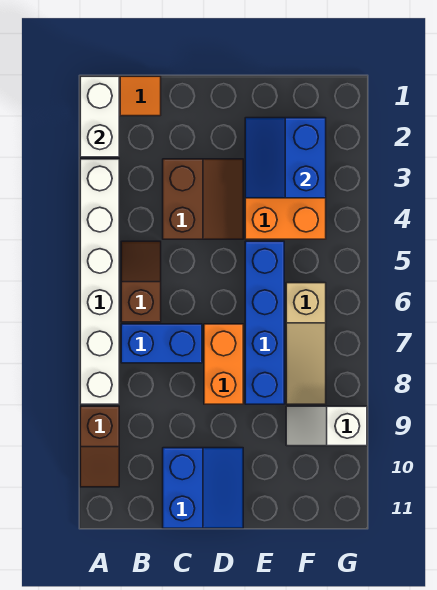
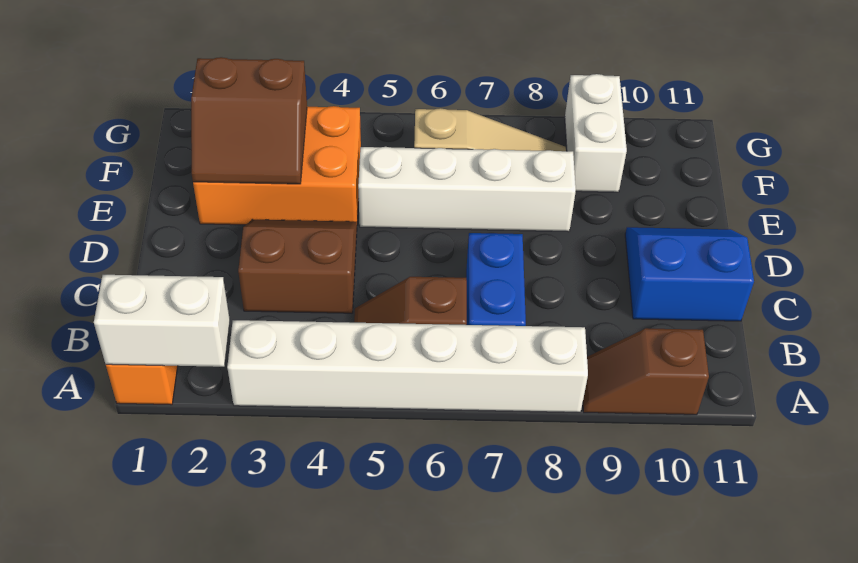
brown slope A9:A10 level 1 top 9 -> brown slope A9:A10 level 1 top 10
orange brick D7:D8 level 1 -> none
blue slope E2:F3 level 2 top F -> brown slope E2:F3 level 2 top F
blue brick E5:E8 level 1 -> white brick E5:E8 level 1
white slope F9:G9 level 1 top G -> white brick F9:G9 level 1

